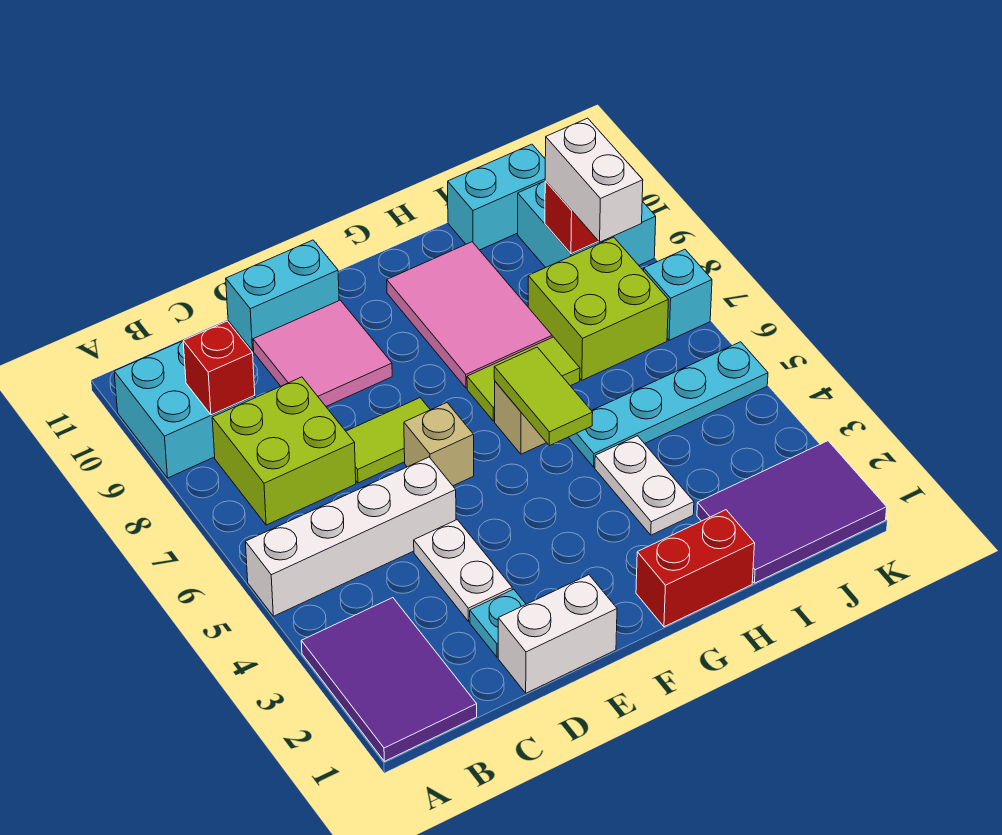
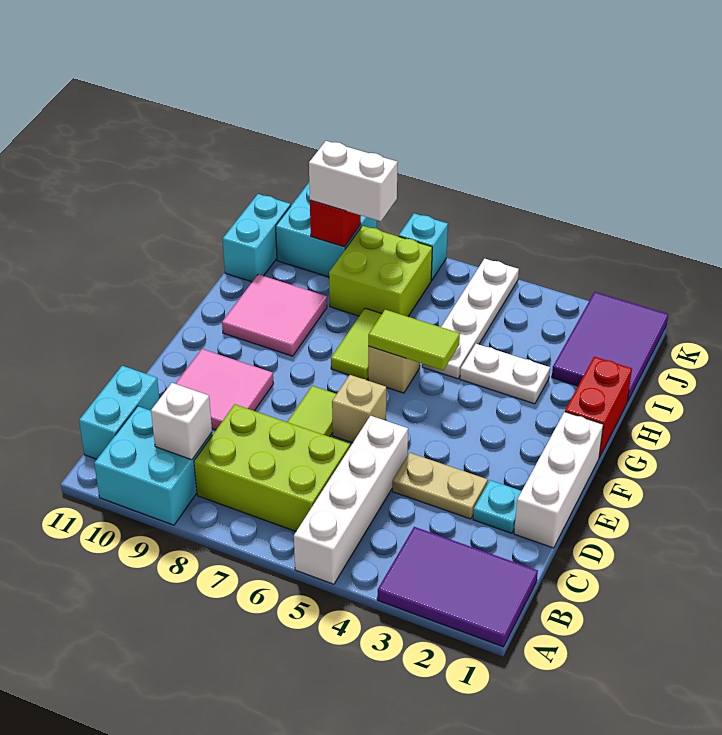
lime brick B7:C8 level 1 -> lime brick B6:C8 level 1
red brick B9 level 2 -> white brick B9 level 2
white brick D1:E1 level 1 -> white brick D1:F1 level 1
white plate D3:D4 level 1 -> tan plate D3:D4 level 1
cyan brick D11:E11 level 1 -> cyan brick B11:C11 level 1
pink tile G8:H10 level 1 -> pink tile G9:H10 level 1
cyan plate H5:K5 level 1 -> white plate H5:K5 level 1

